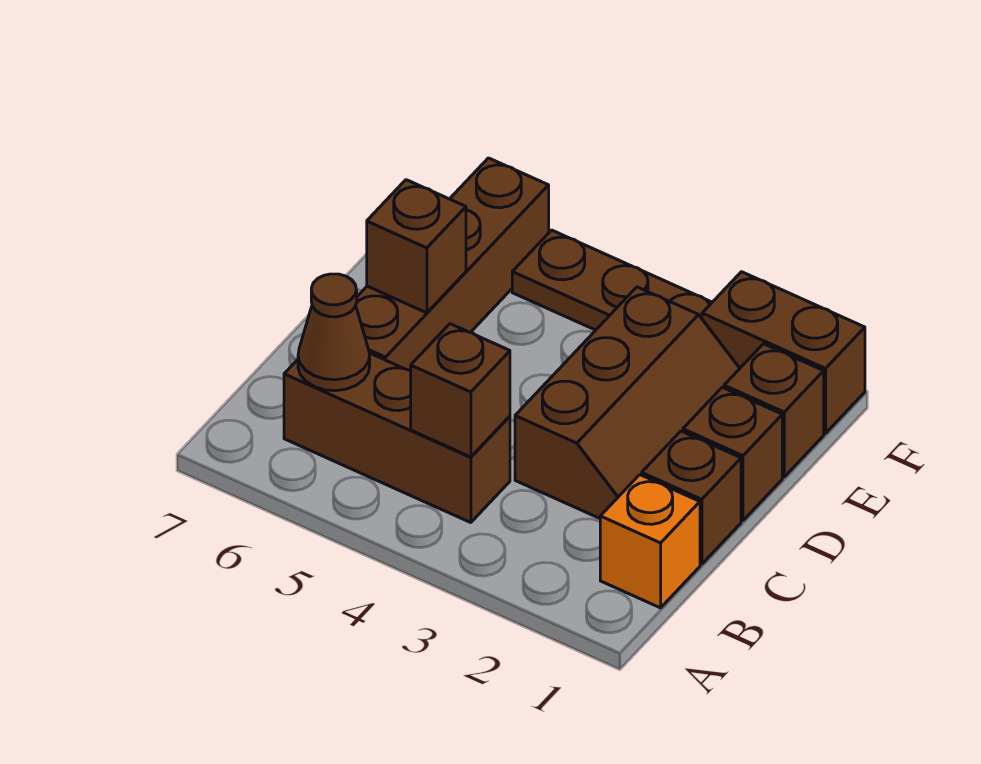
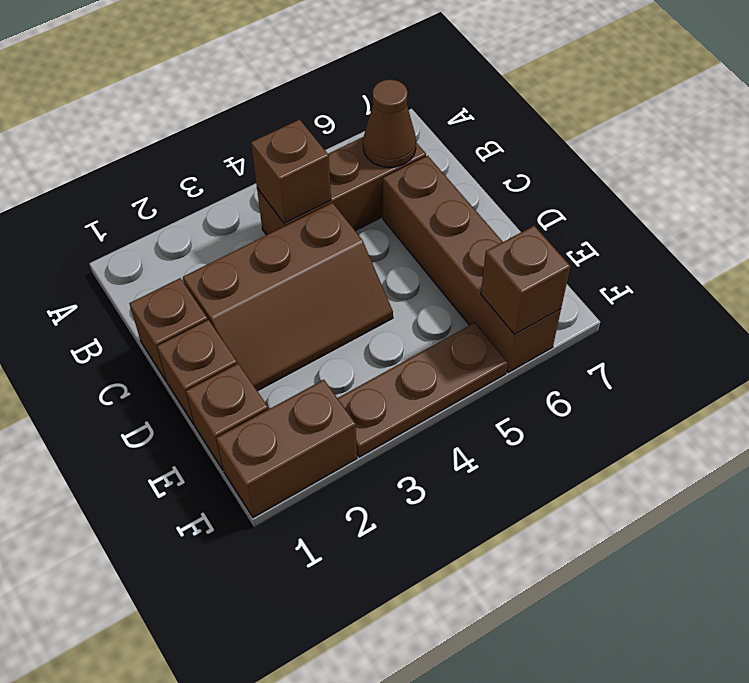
orange brick B1 level 1 -> none
brown slope C2:E3 level 1 top 3 -> brown slope C2:D4 level 1 top C
brown brick D6 level 2 -> brown brick F6 level 2

